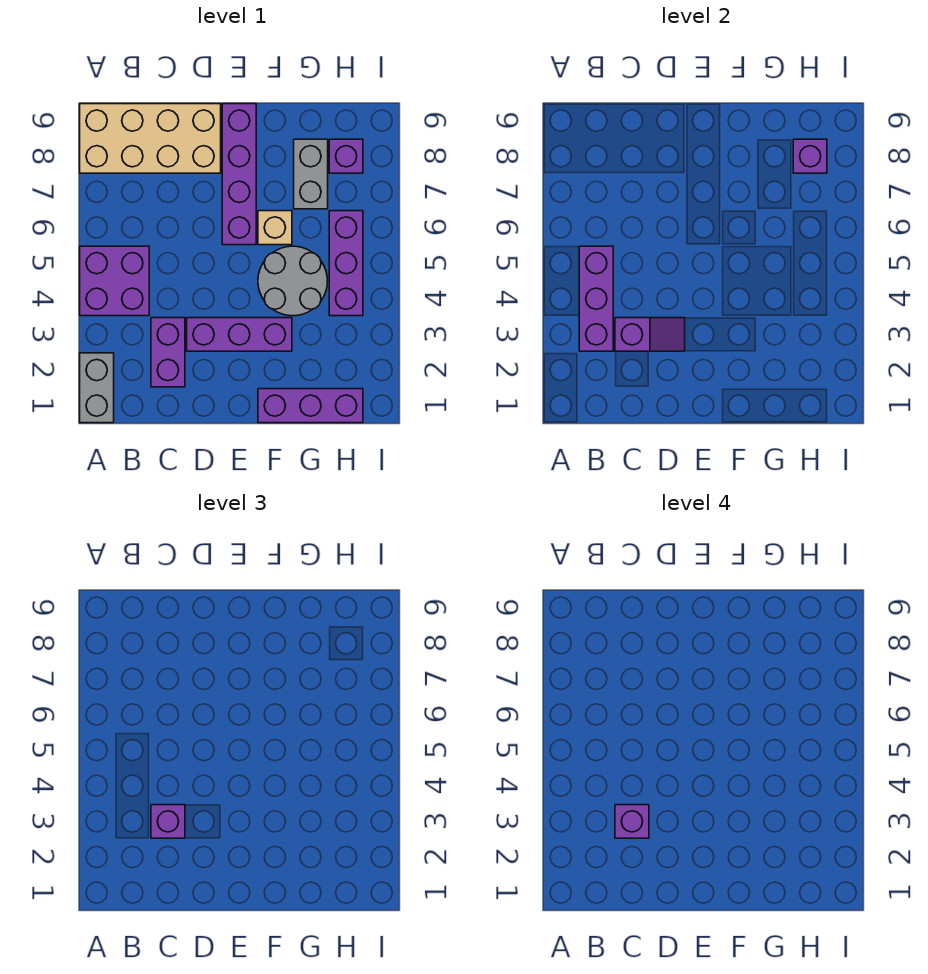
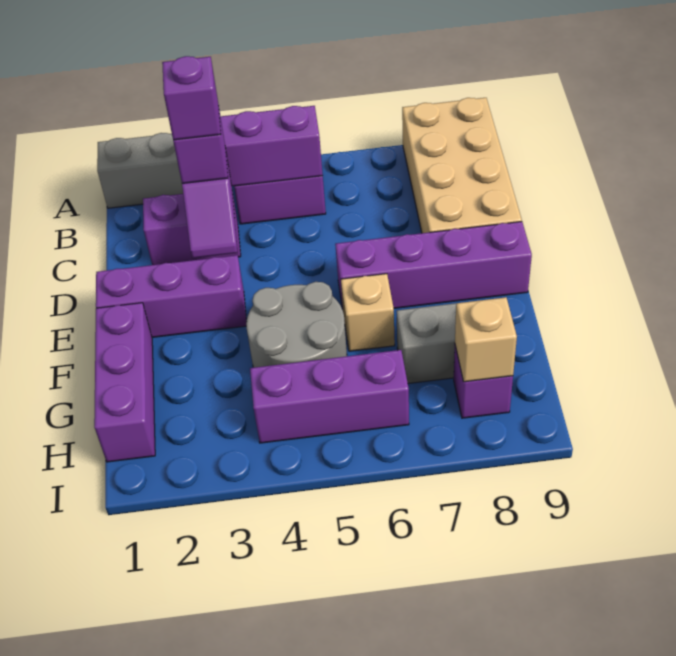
purple brick D3:F3 level 1 -> purple brick E1:E3 level 1
purple brick H8 level 2 -> tan brick H8 level 2

